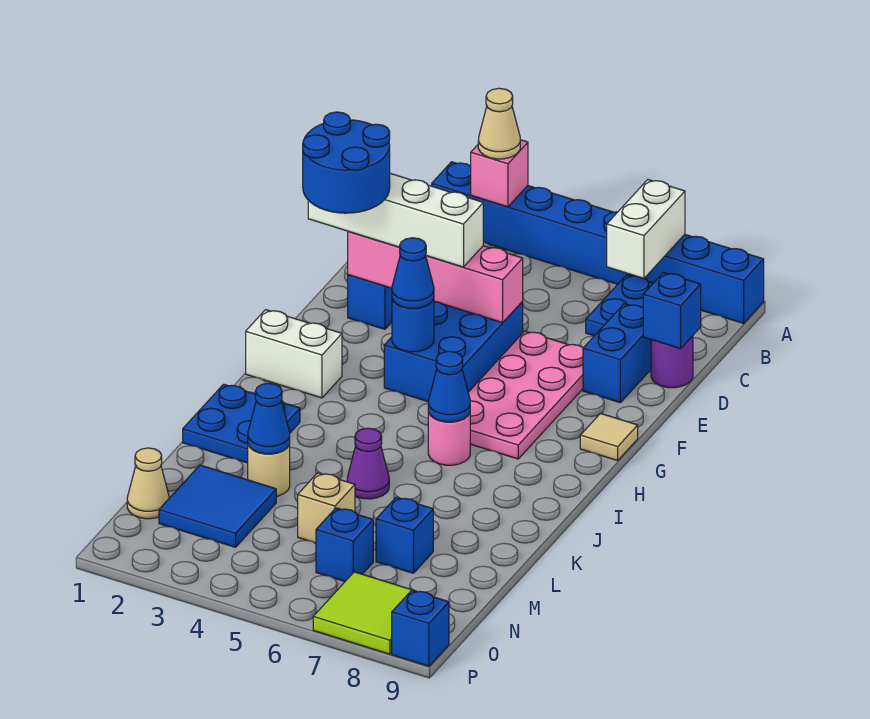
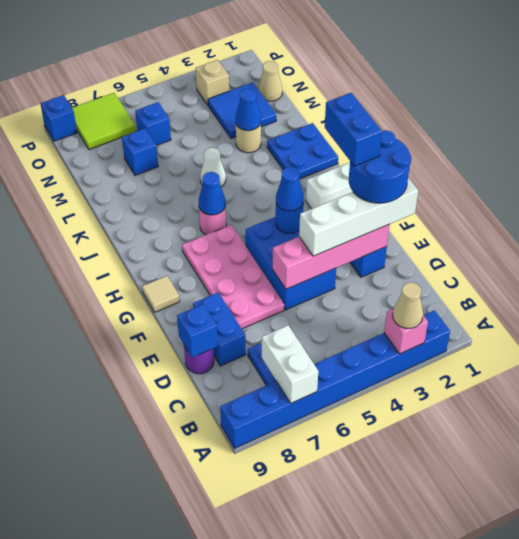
none -> blue brick F2:G2 level 5
purple cone K5 level 1 -> white cone K5 level 1
tan brick M5 level 1 -> tan brick O3 level 1

